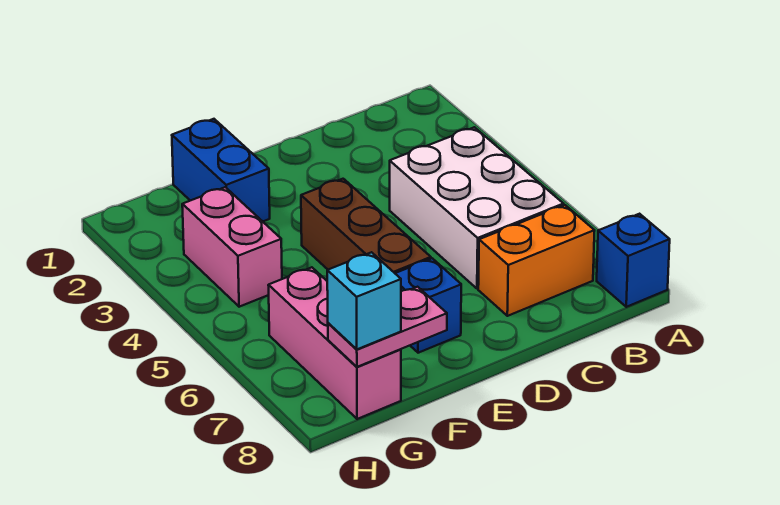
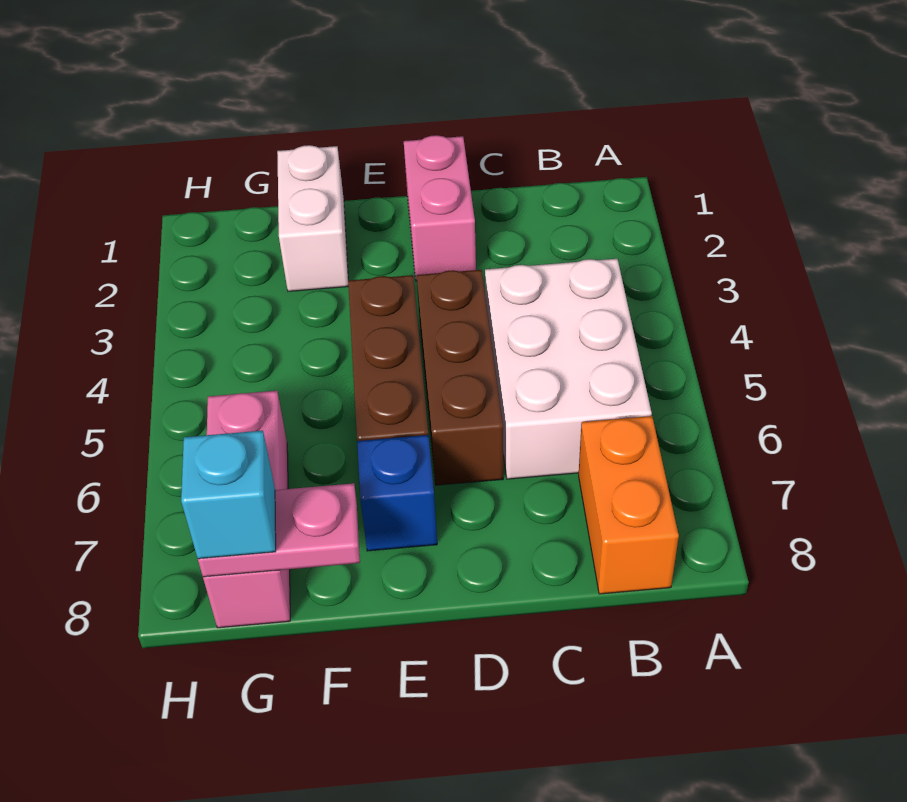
blue brick A8 level 1 -> none
orange brick B7:C7 level 1 -> orange brick B7:B8 level 1
none -> brown brick D4:D6 level 1
blue brick F1:F2 level 1 -> white brick F1:F2 level 1
pink brick G3:G4 level 1 -> pink brick D1:D2 level 1

